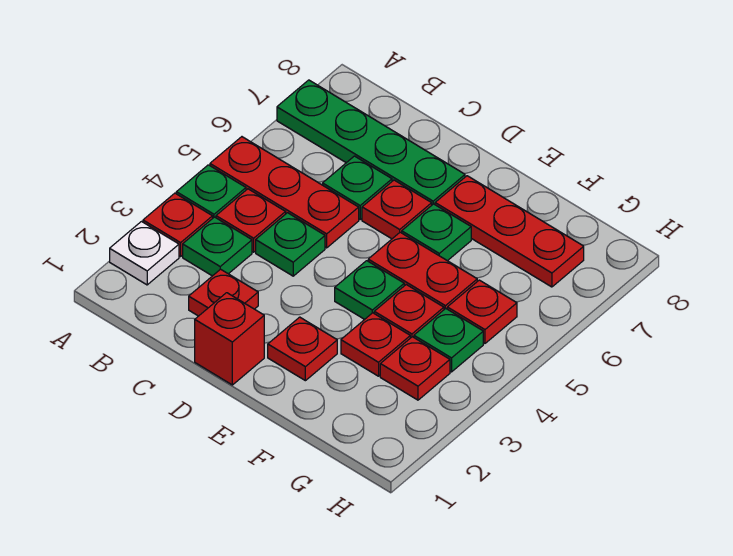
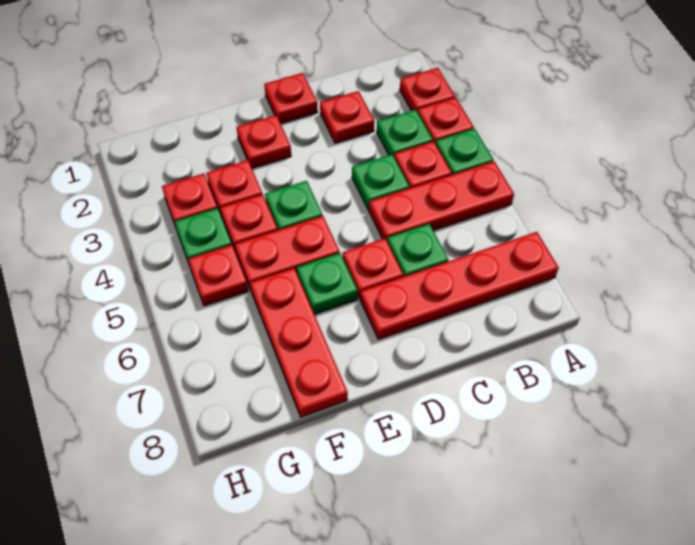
white plate A2 level 1 -> red plate A2 level 1
green plate A7:D7 level 1 -> red plate A7:D7 level 1
red brick D1 level 1 -> red plate D1 level 1
red plate E7:G7 level 1 -> red plate F6:F8 level 1

